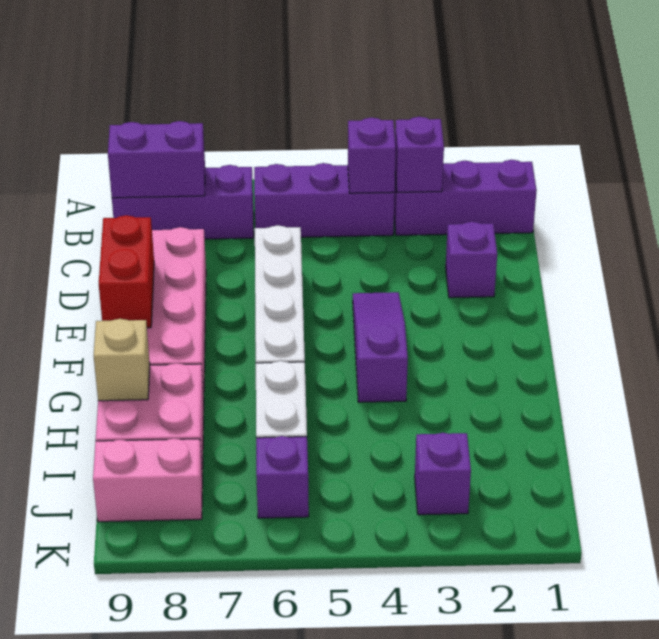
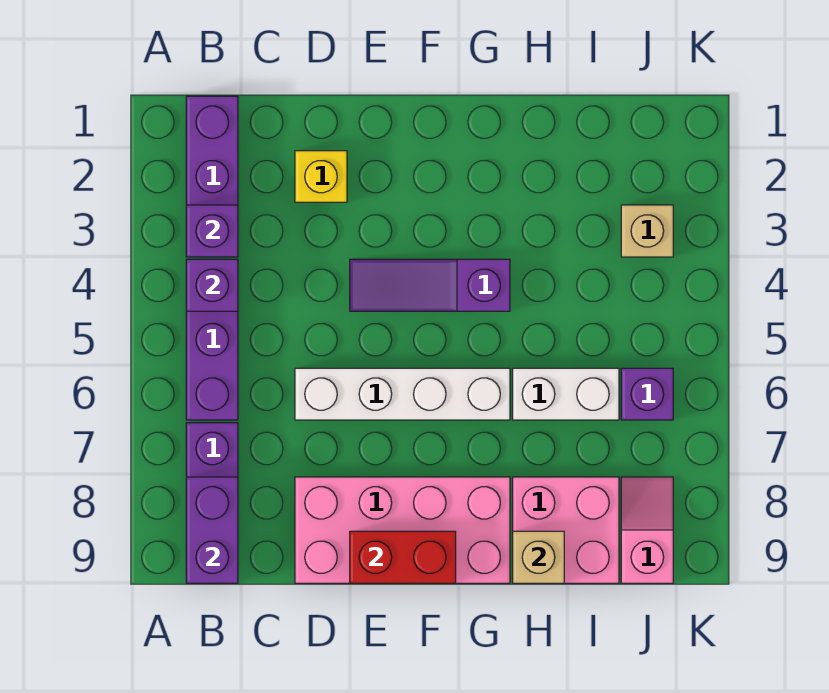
purple brick D2 level 1 -> yellow brick D2 level 1
purple brick J3 level 1 -> tan brick J3 level 1
pink brick J8:J9 level 1 -> pink slope J8:J9 level 1 top 9

